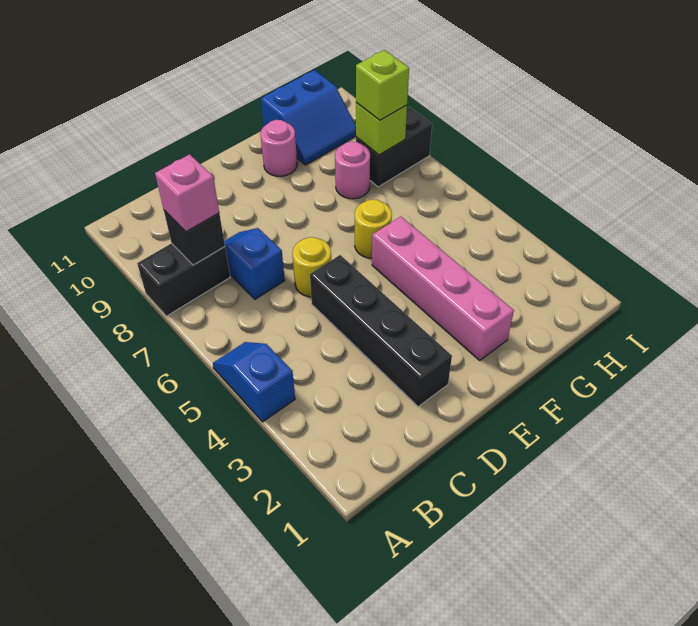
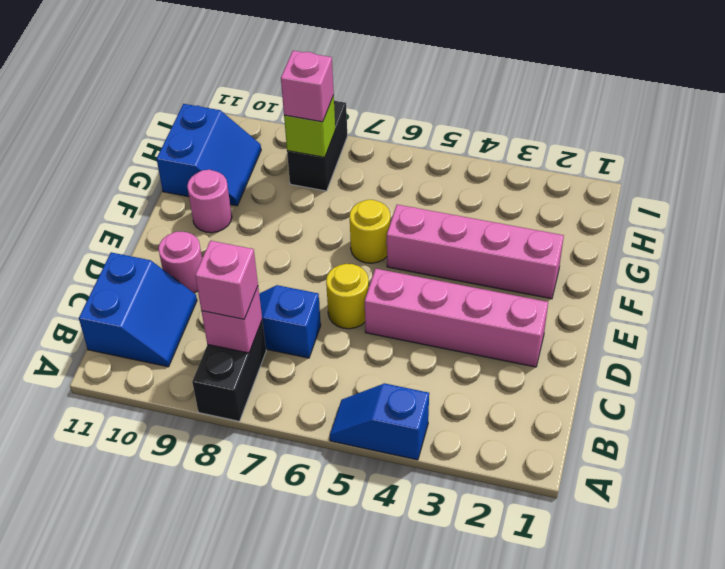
black brick B8 level 2 -> pink brick B8 level 2
none -> blue slope B10:C11 level 1 top 11
black brick D2:D5 level 1 -> pink brick D2:D5 level 1
pink round brick G8 level 1 -> pink round brick D10 level 1
lime brick H8 level 3 -> pink brick H8 level 3

